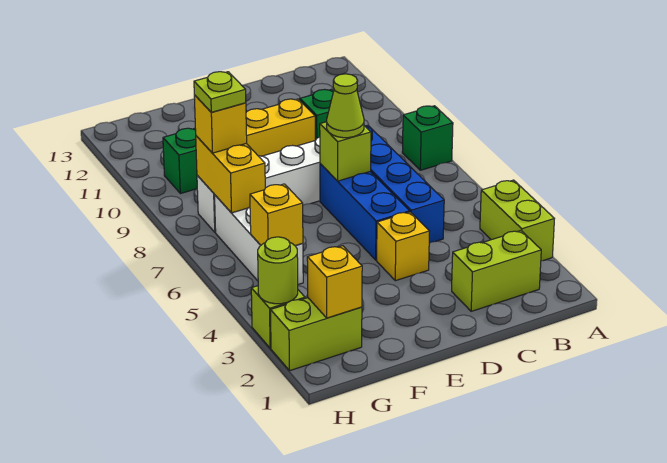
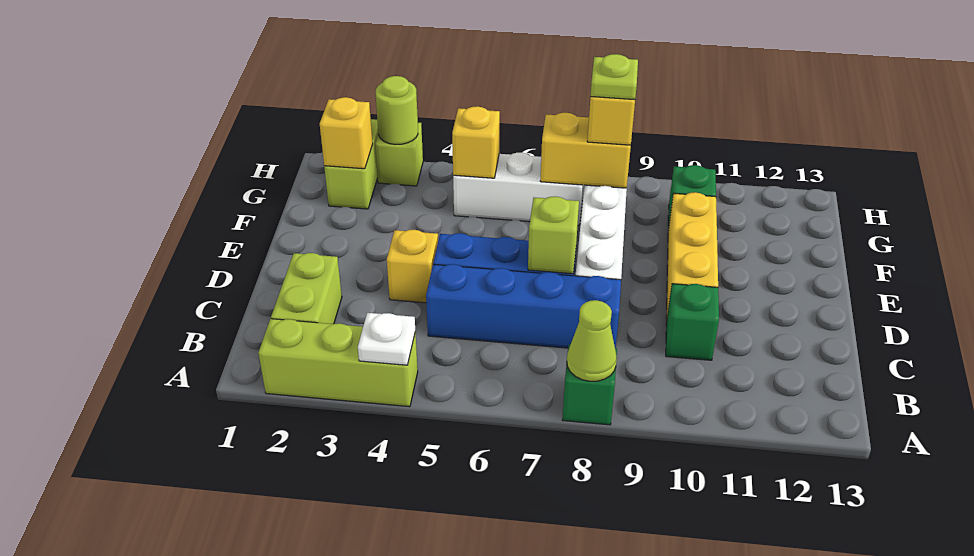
lime brick A3:A4 level 1 -> lime brick A2:A4 level 1
none -> white plate A4 level 2
lime cone D7 level 3 -> lime cone A8 level 2

